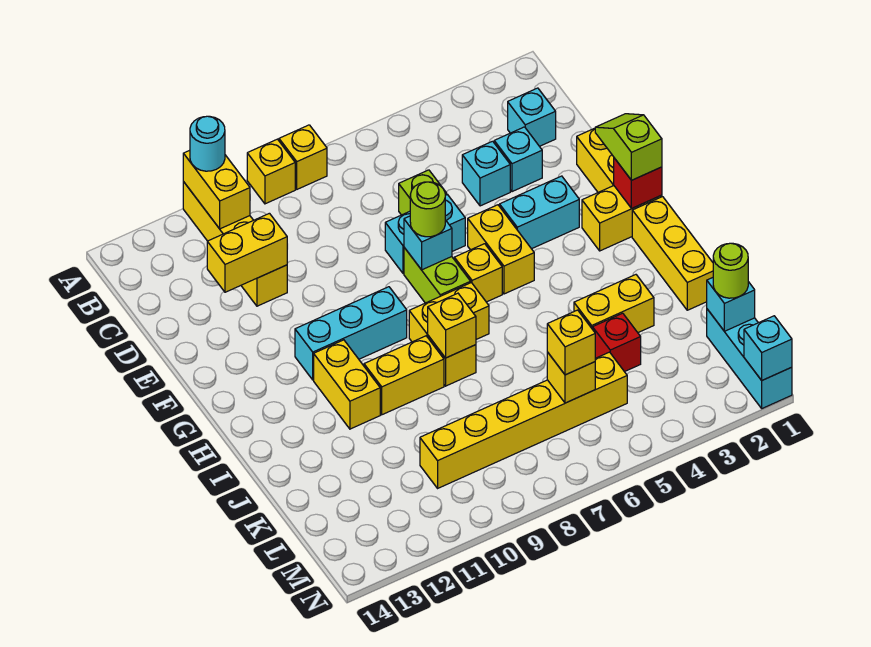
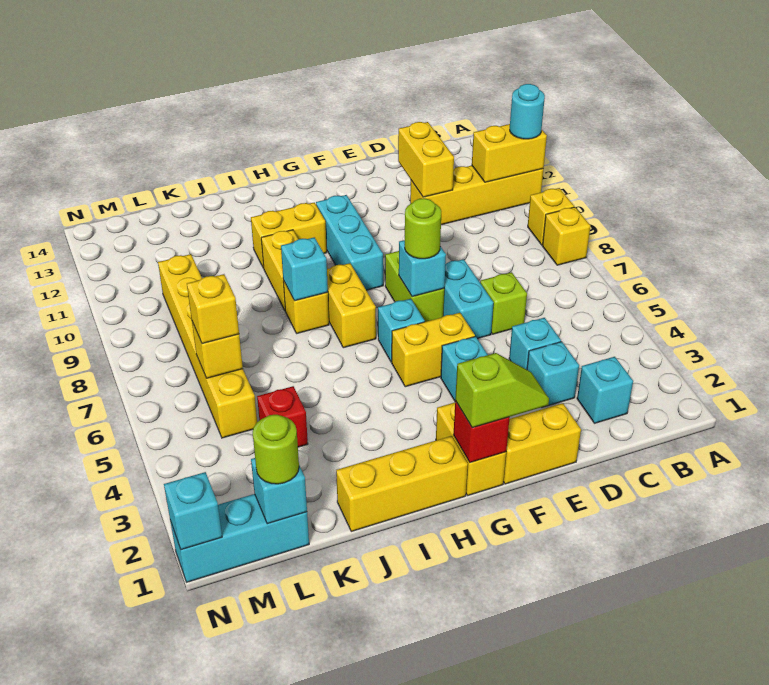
lime brick F7:G7 level 1 -> lime brick F7:F8 level 1
yellow brick G6 level 1 -> cyan brick G6 level 1
yellow brick I8 level 2 -> cyan brick I8 level 2
yellow brick J3:J4 level 1 -> none

